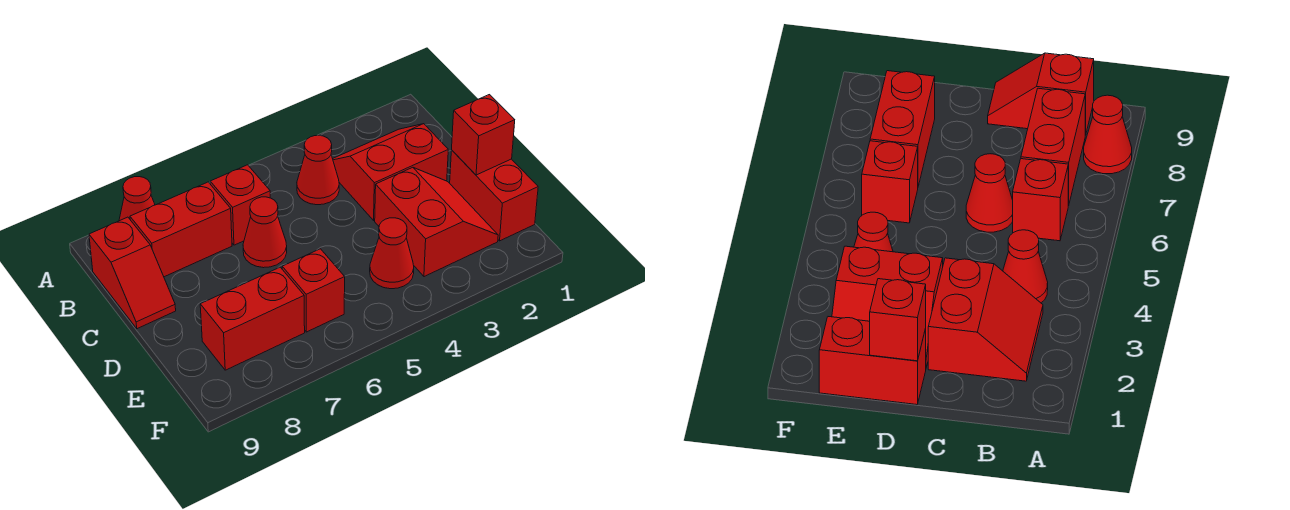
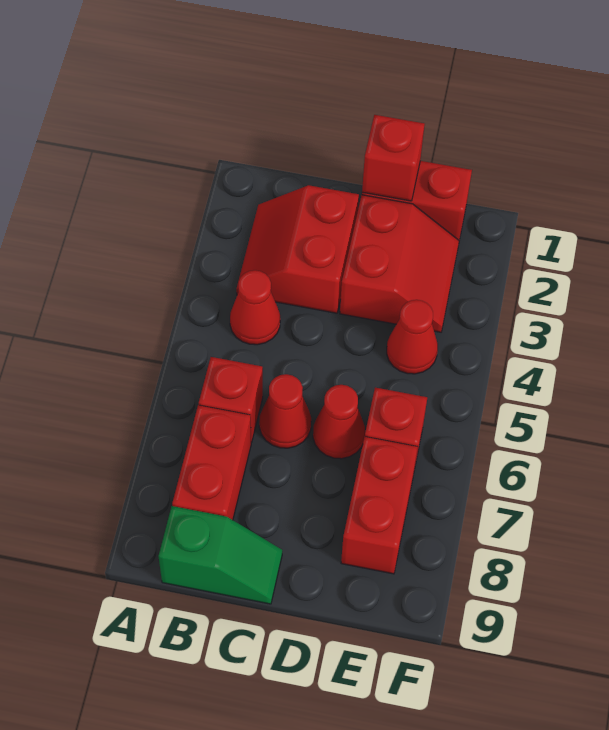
red cone A8 level 1 -> red cone D6 level 1
red slope B9:C9 level 1 top B -> green slope B9:C9 level 1 top B
red slope D2:E3 level 1 top 3 -> red slope D2:E3 level 1 top D

